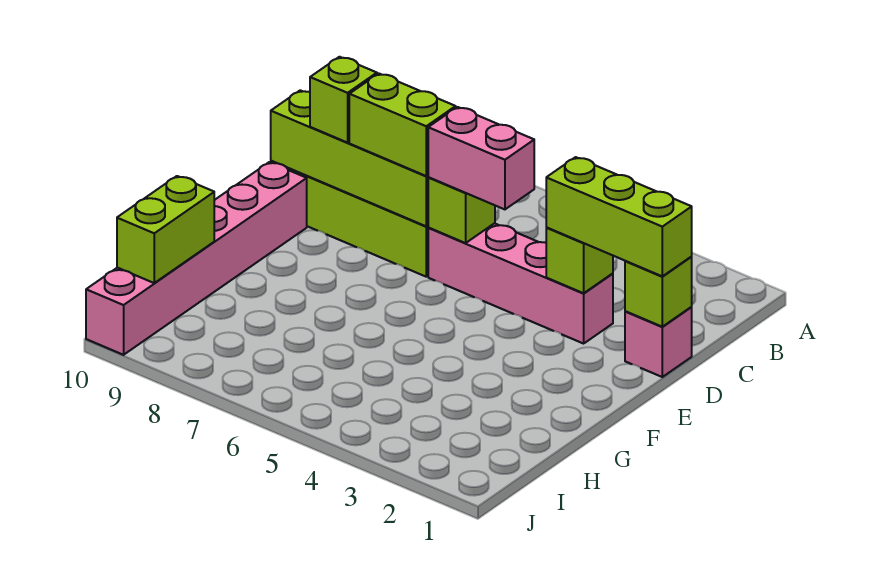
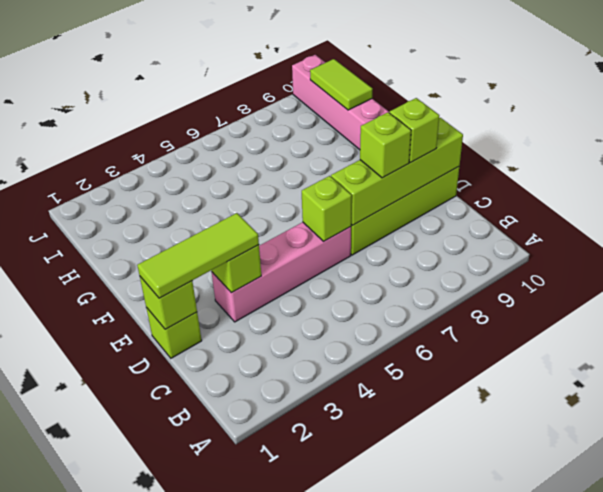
pink brick D1 level 1 -> lime brick D1 level 1
lime brick D1:D3 level 3 -> lime tile D1:D3 level 3
pink brick D5:D6 level 3 -> none
lime brick D7:D8 level 3 -> lime brick D8 level 3
lime brick H10:I10 level 2 -> lime tile H10:I10 level 2

